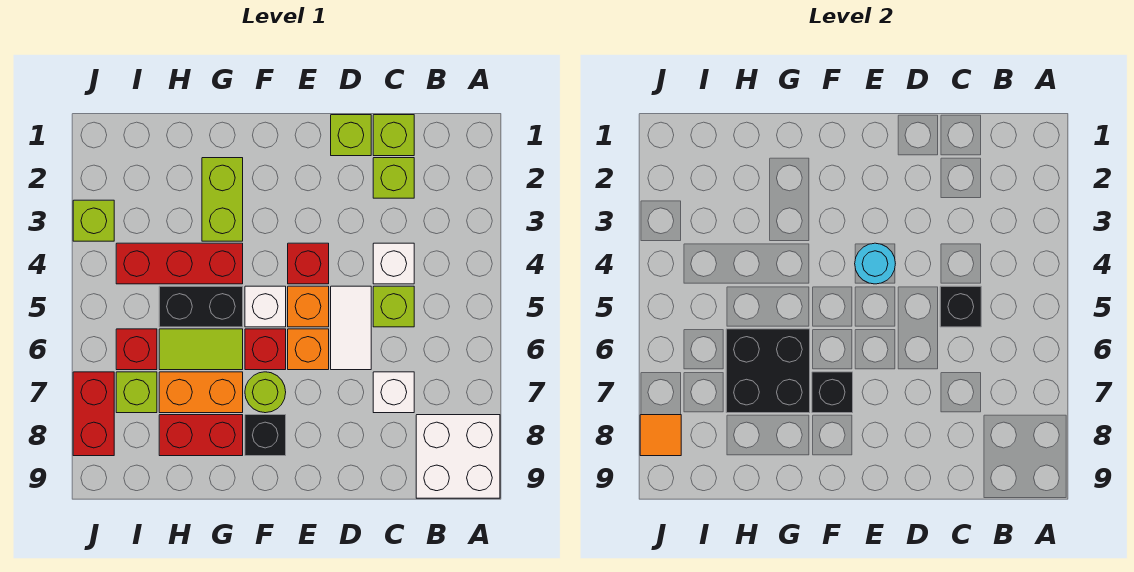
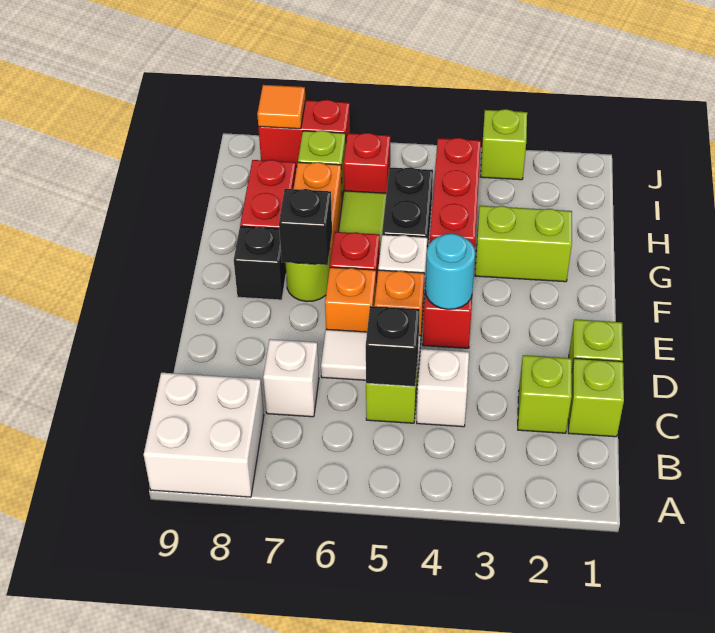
black brick G6:H7 level 2 -> none

